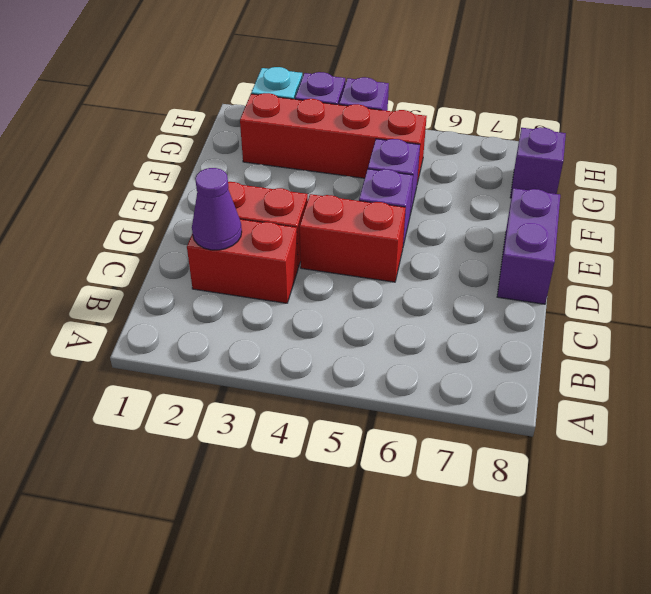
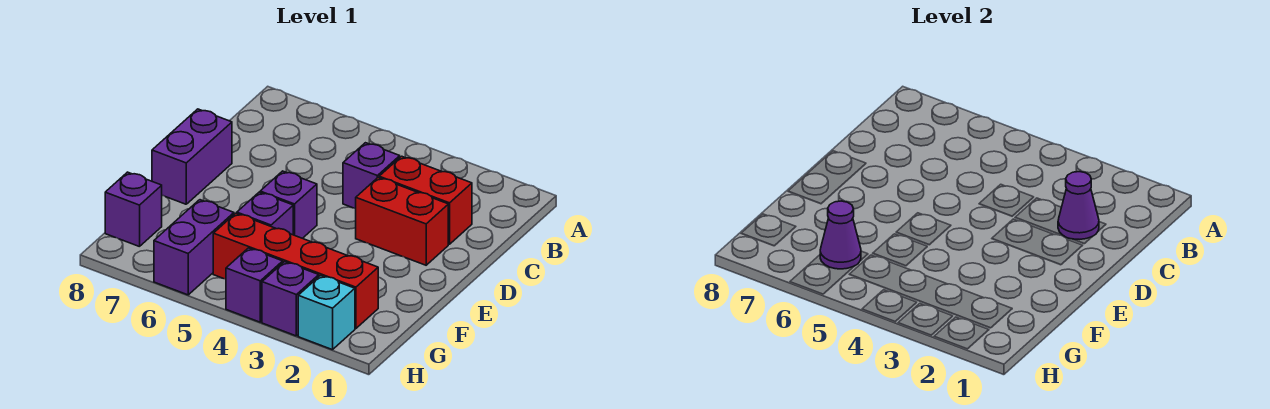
none -> purple brick C4 level 1
red brick D4:D5 level 1 -> none
none -> purple brick G6:H6 level 1
none -> purple cone G6 level 2

